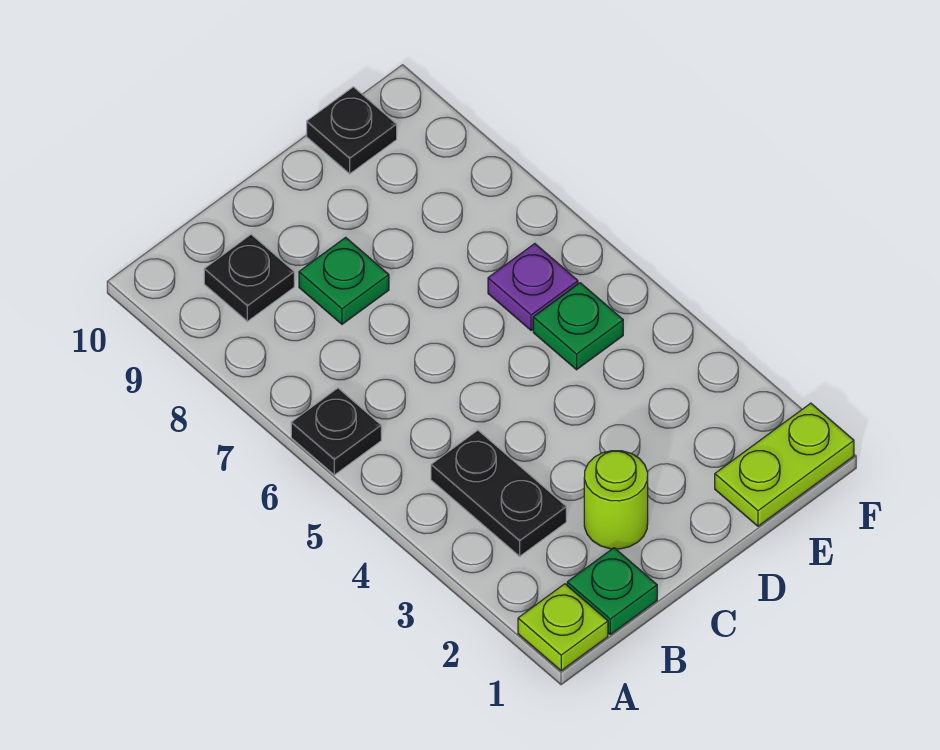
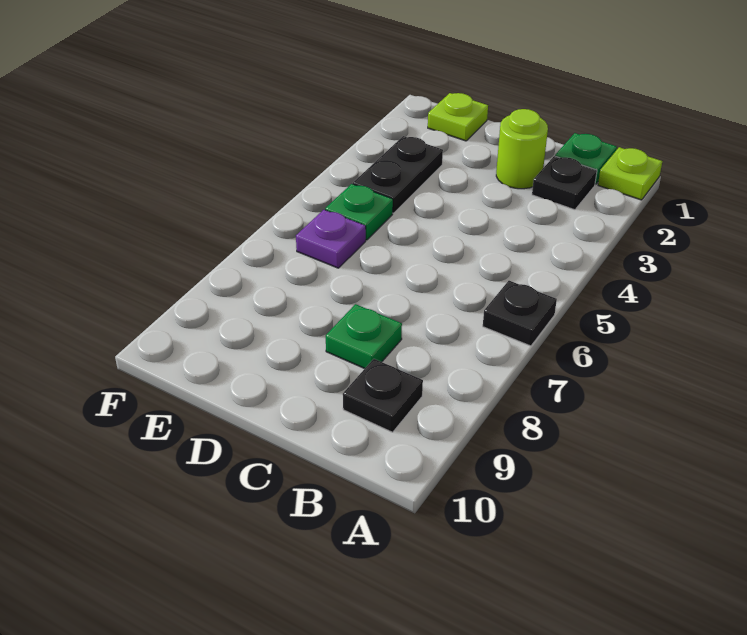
black plate B3:B4 level 1 -> black plate E3:E4 level 1
lime plate E1:F1 level 1 -> lime plate E1 level 1
black plate E10 level 1 -> black plate B2 level 1

